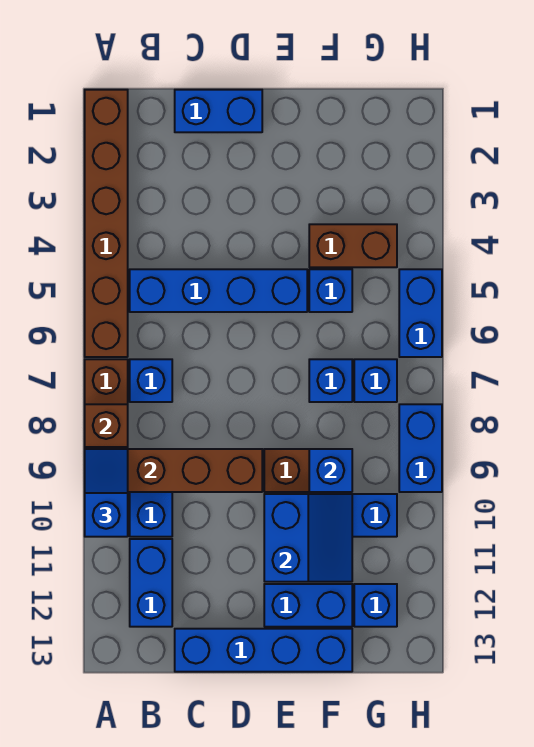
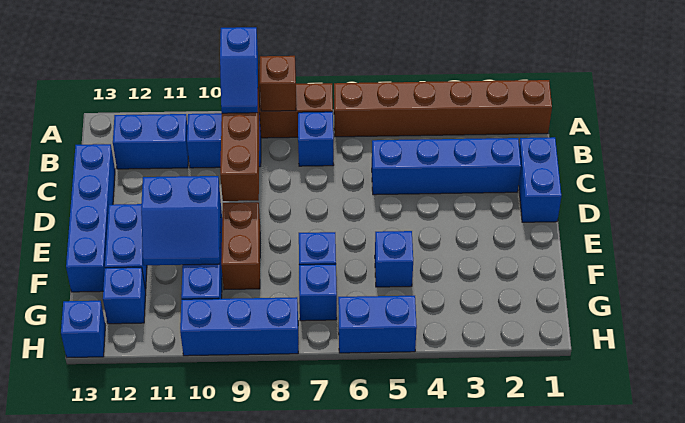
blue slope A9:A10 level 3 top 10 -> blue slope A9:B9 level 3 top A
blue brick B5:E5 level 1 -> blue brick C2:C5 level 1
brown brick F4:G4 level 1 -> none
blue brick F9 level 2 -> blue brick H13 level 1
blue brick H8:H9 level 1 -> blue brick H8:H10 level 1

